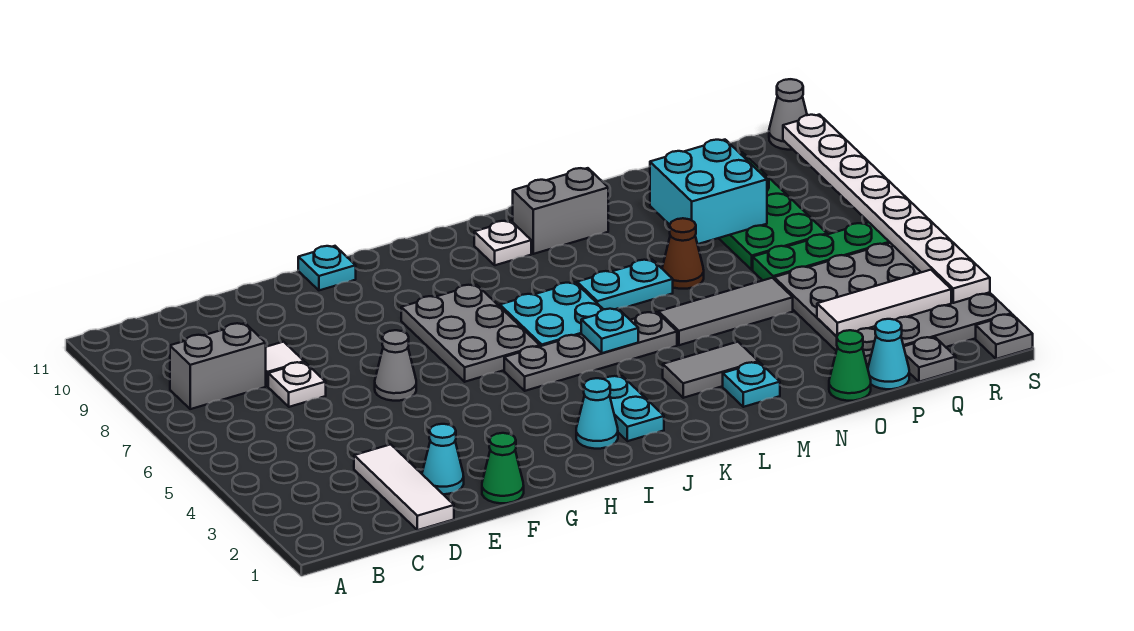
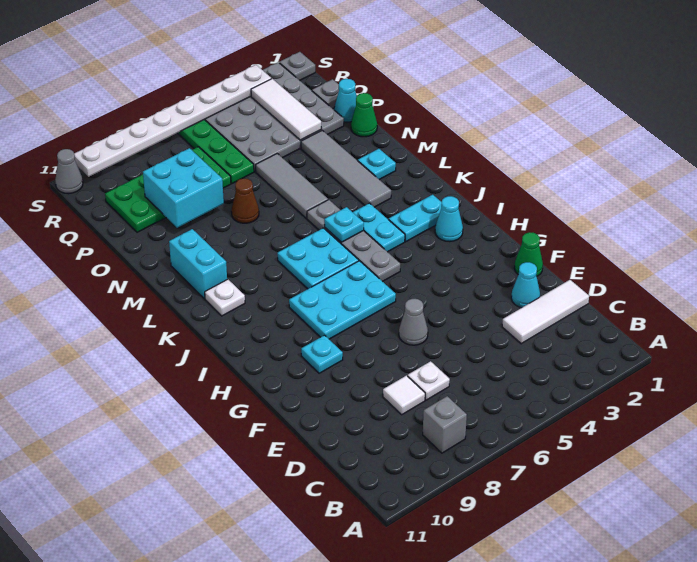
grey brick B8:C8 level 1 -> grey brick B8 level 1
cyan plate G11 level 1 -> cyan plate G9 level 1
grey plate H6:I8 level 1 -> cyan plate H6:I8 level 1
grey tile L3:M3 level 1 -> grey tile L3:O3 level 1
cyan plate L7:M7 level 1 -> cyan plate J4:K4 level 1
grey brick L10:M10 level 1 -> cyan brick L10:M10 level 1

